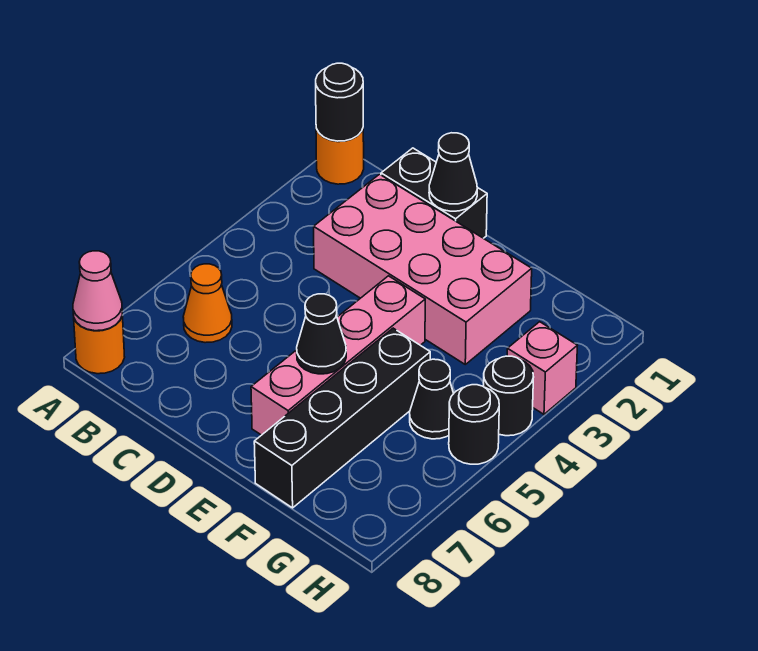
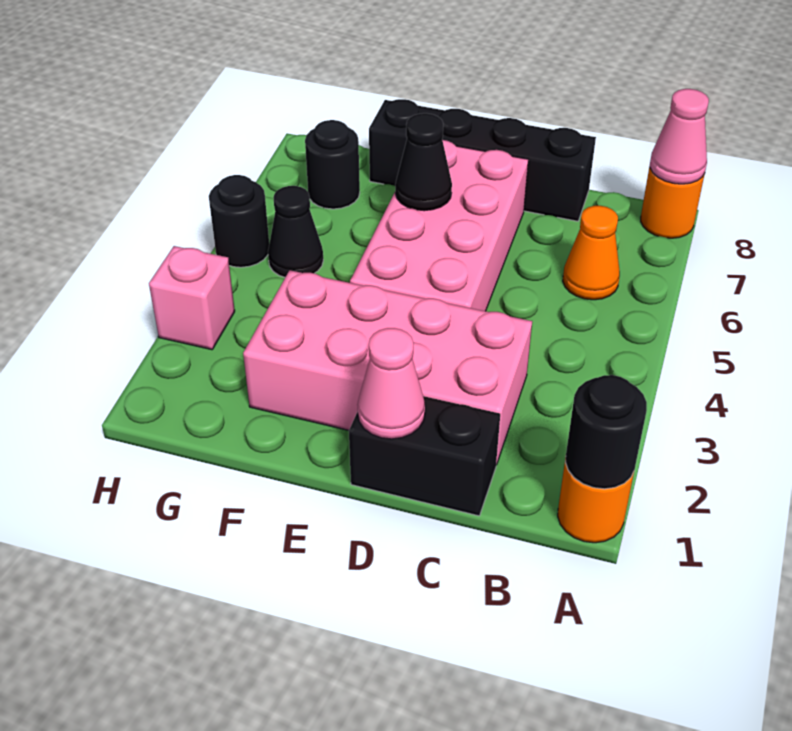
black cone D1 level 2 -> pink cone D1 level 2
pink brick E4:E7 level 1 -> pink brick D4:E7 level 1
black brick F5:F8 level 1 -> black brick C8:F8 level 1
black round brick H4 level 1 -> black round brick G7 level 1

